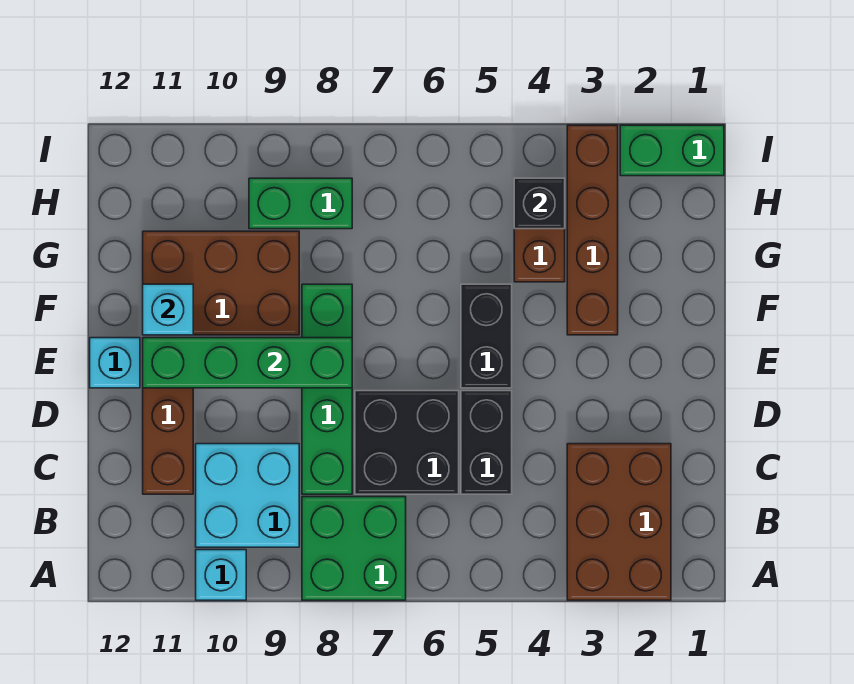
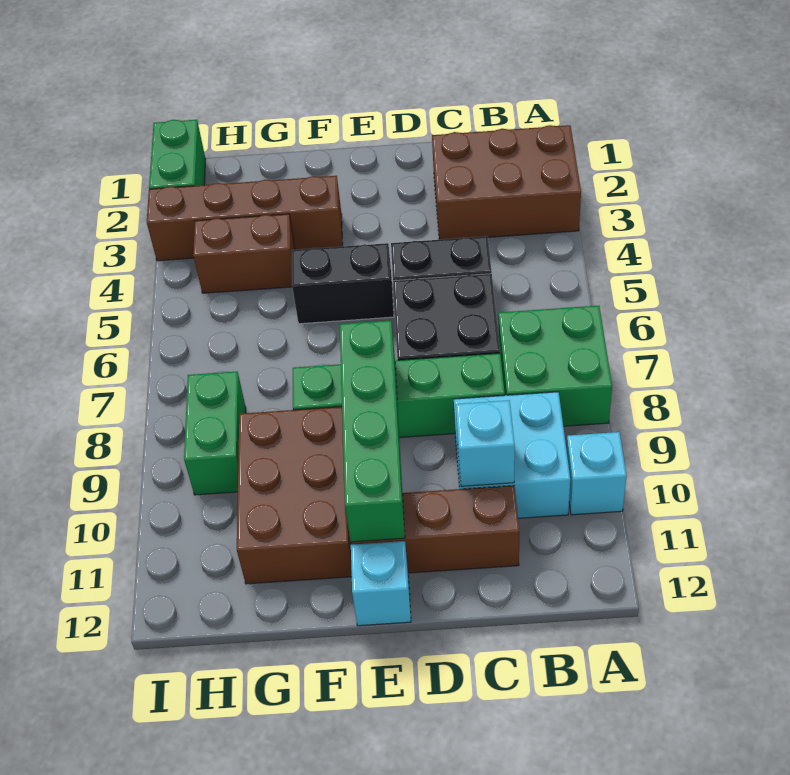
cyan brick F11 level 2 -> cyan brick C10 level 2
black brick H4 level 2 -> none

